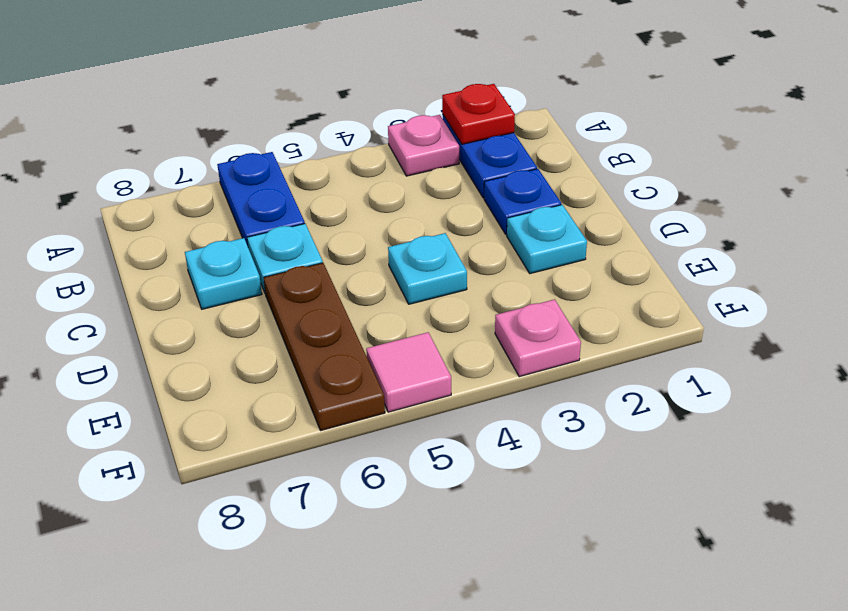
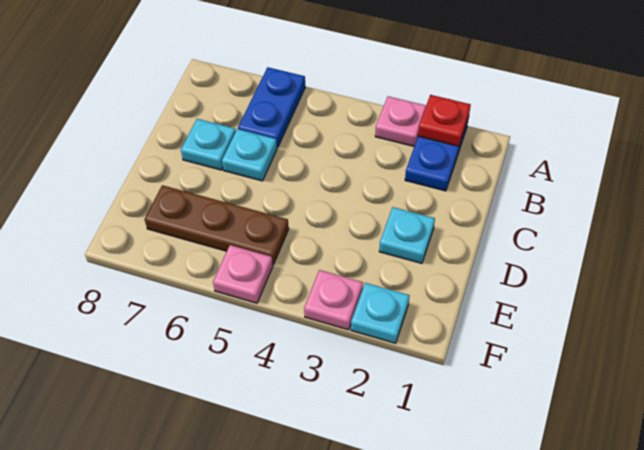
blue plate C2 level 1 -> none
cyan plate D4 level 1 -> cyan plate F2 level 1
brown plate D6:F6 level 1 -> brown plate E5:E7 level 1
pink tile F5 level 1 -> pink plate F5 level 1

